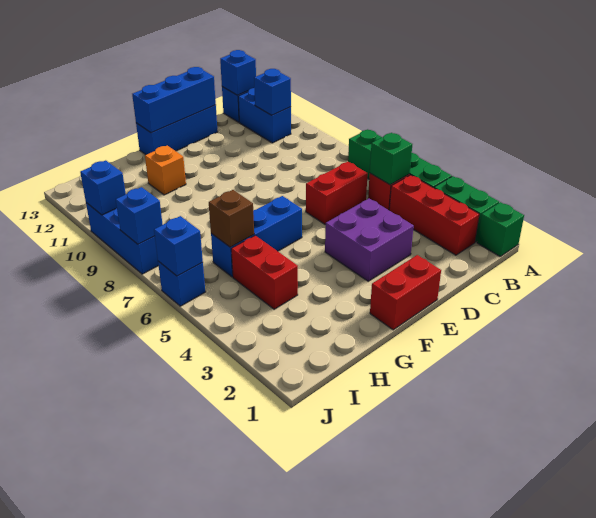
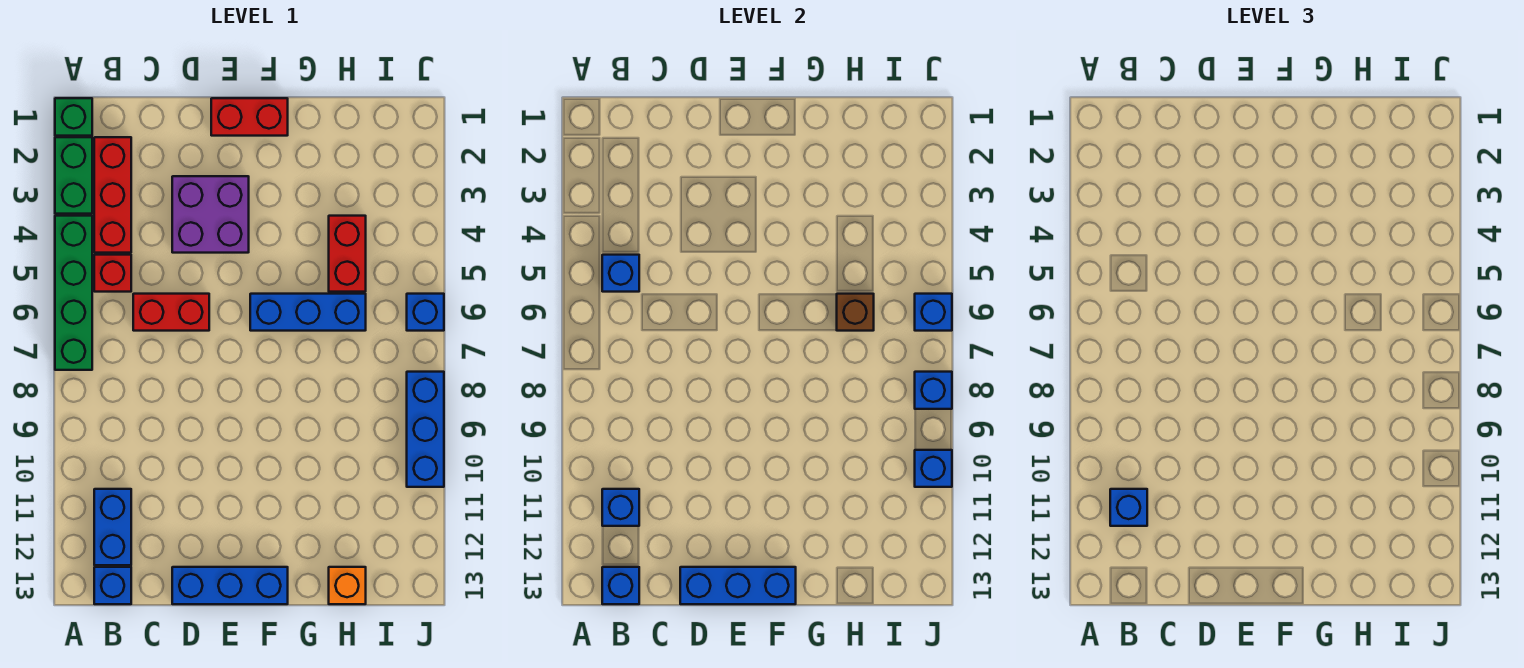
green brick B5 level 2 -> blue brick B5 level 2
none -> blue brick B11 level 3
orange brick G11 level 1 -> orange brick H13 level 1

